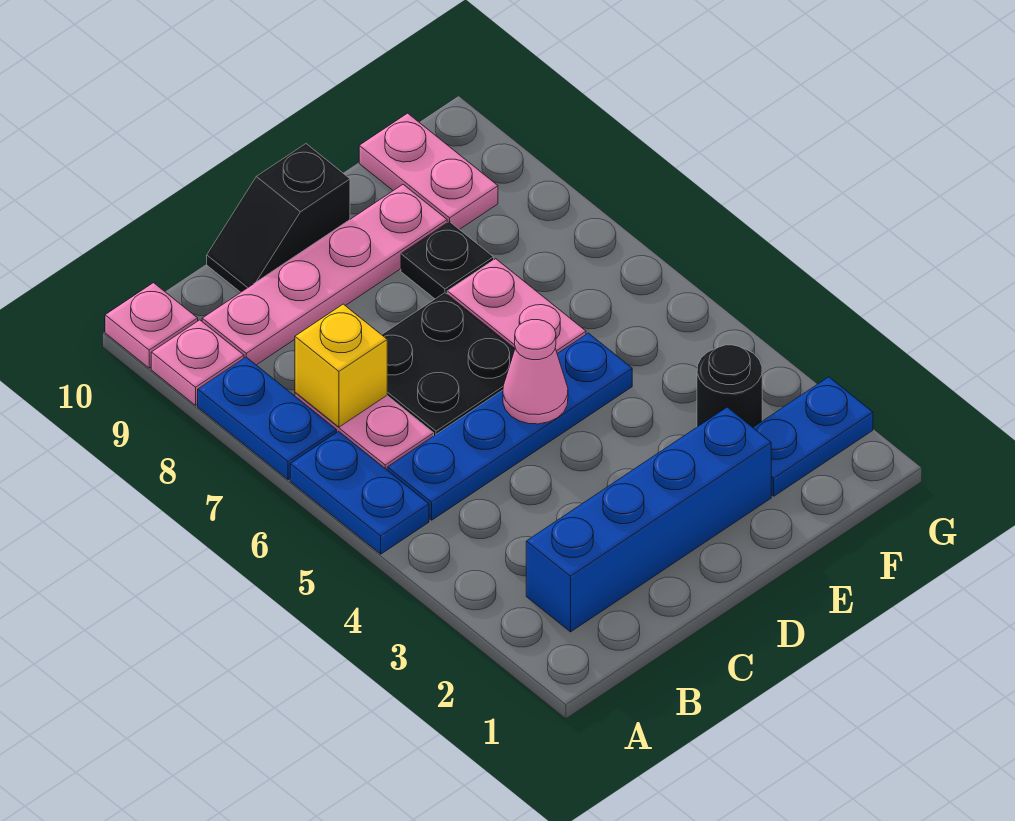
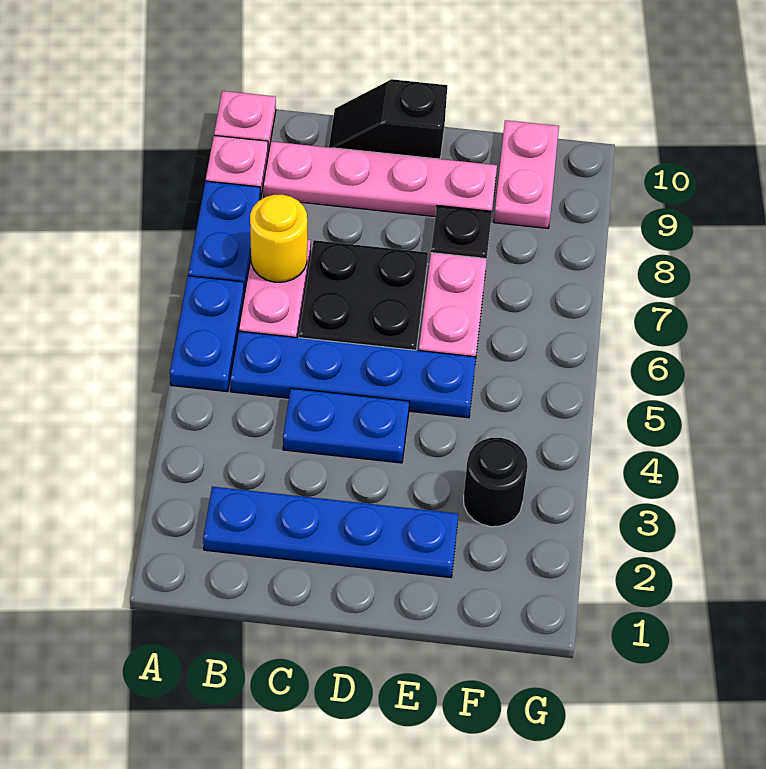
blue brick B2:E2 level 1 -> blue plate B2:E2 level 1
yellow brick B7 level 2 -> yellow round brick B7 level 2
pink cone D5 level 2 -> none
blue plate F2:G2 level 1 -> blue plate C4:D4 level 1

